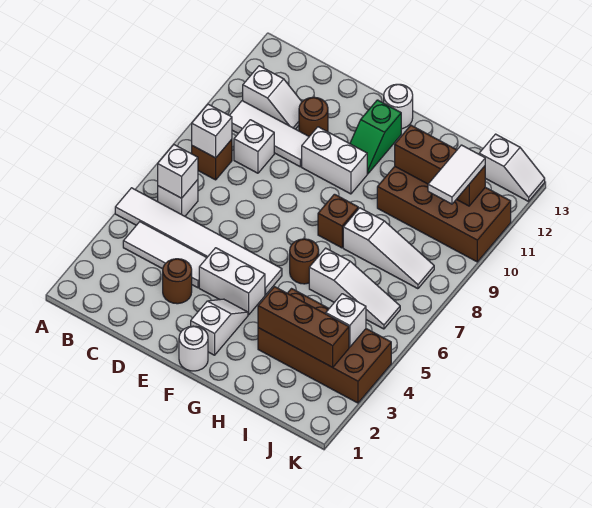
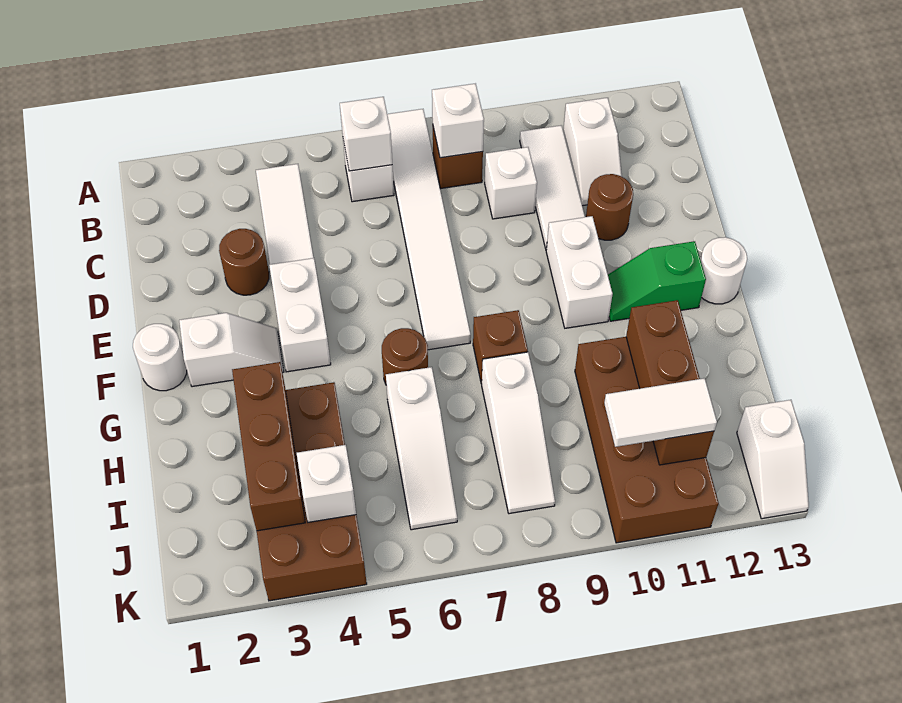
white tile A5:F5 level 1 -> white tile A7:F7 level 1

